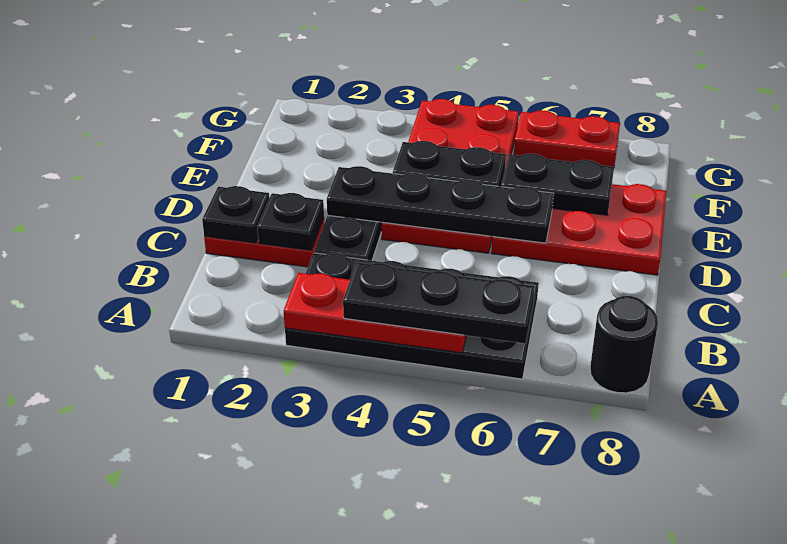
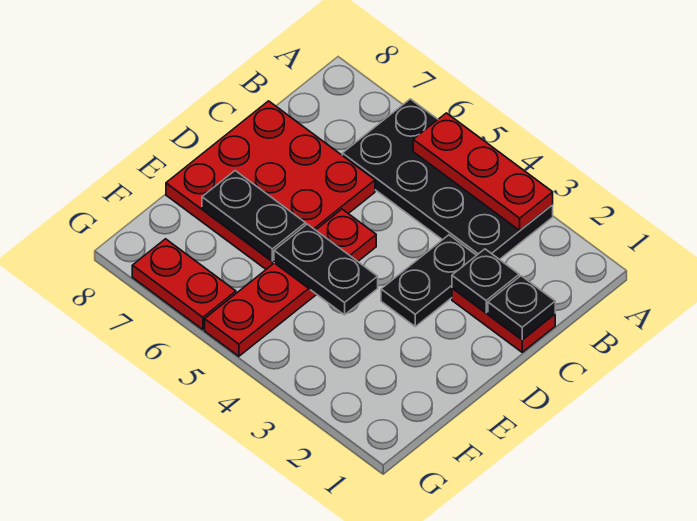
black plate A4:A6 level 3 -> none
black round brick A8 level 1 -> none
black plate D3:D6 level 2 -> none
red plate D4:G5 level 1 -> red plate D5:G5 level 1
red plate D6:E8 level 1 -> red plate C6:E8 level 1

